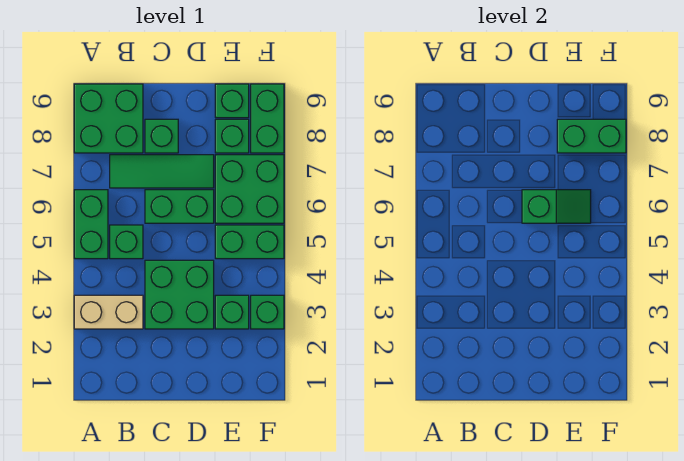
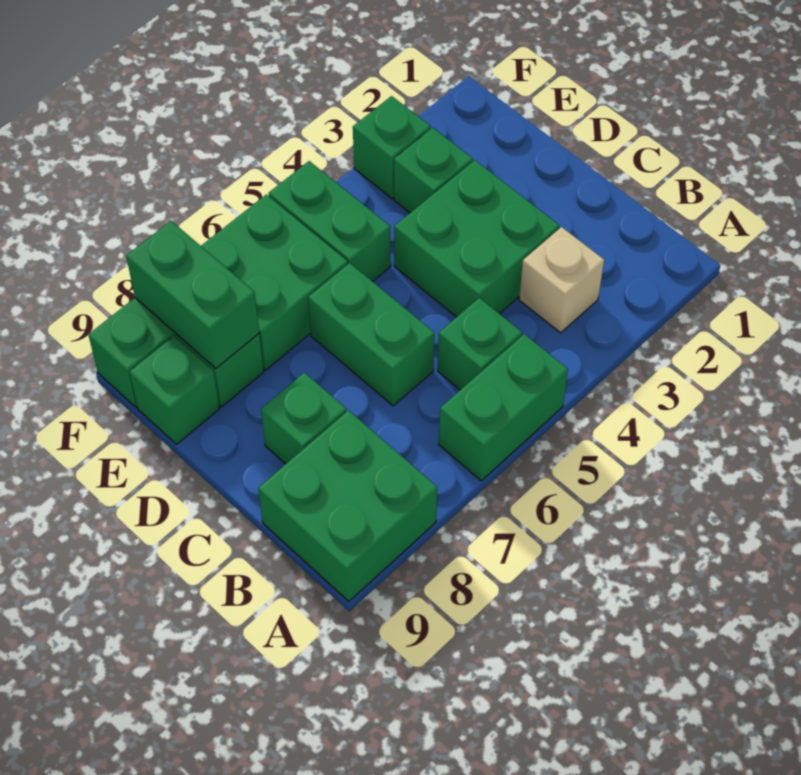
tan brick A3:B3 level 1 -> tan brick B3 level 1
green tile B7:D7 level 1 -> none
green slope D6:E6 level 2 top D -> none

